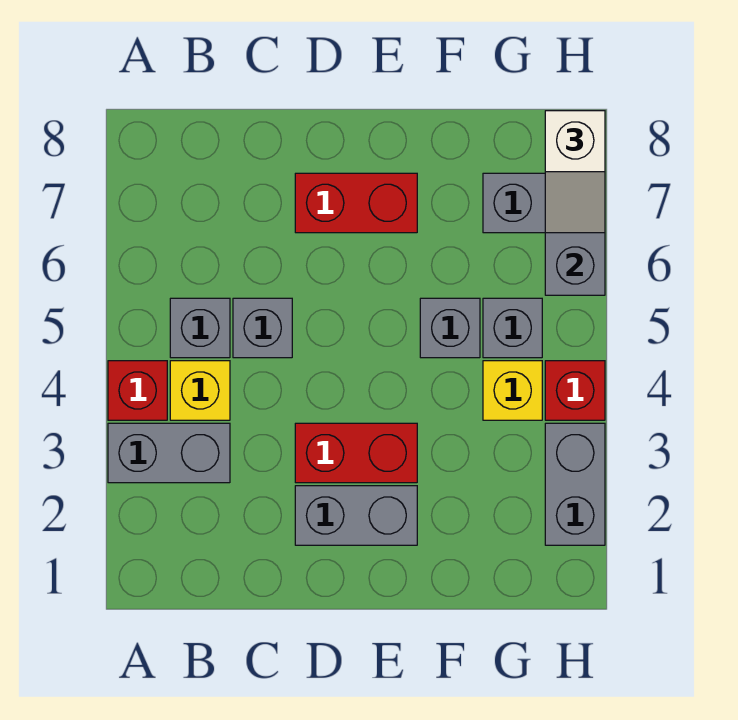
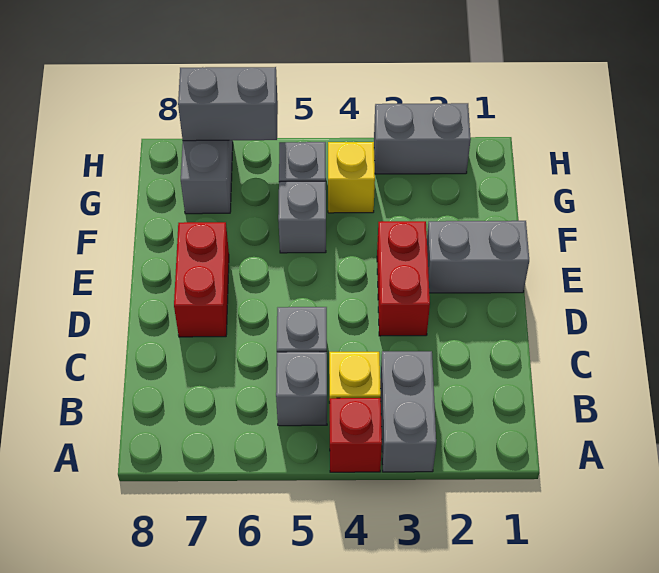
grey brick D2:E2 level 1 -> grey brick E1:E2 level 1
red brick H4 level 1 -> none
white slope H7:H8 level 3 top 8 -> none

